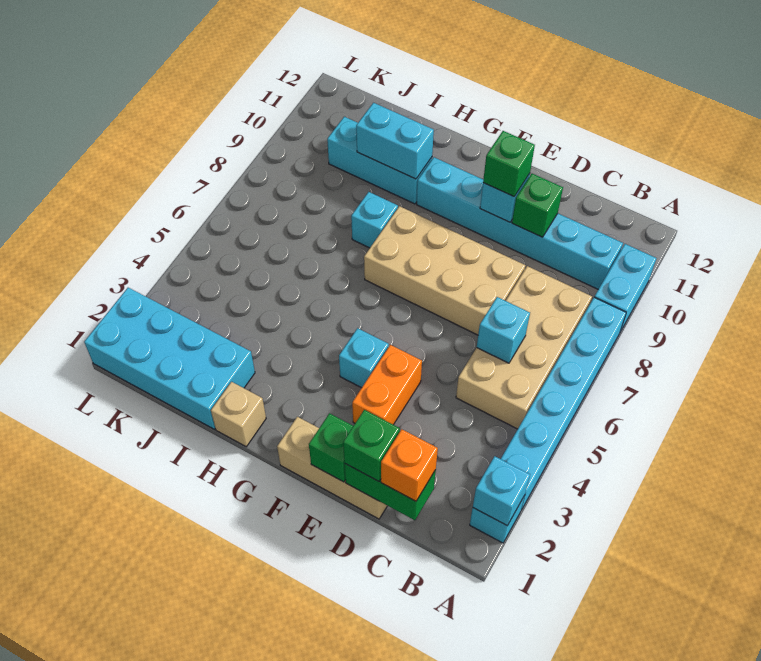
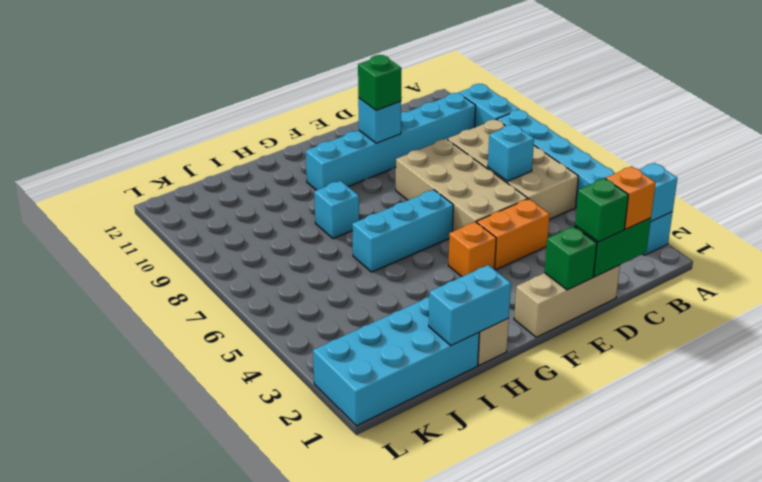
tan brick D7:G8 level 1 -> tan brick D5:E8 level 1
green brick D10 level 2 -> none
orange brick E3:E4 level 1 -> orange brick D4:E4 level 1
cyan brick F4 level 1 -> orange brick F4 level 1
cyan brick H10:J10 level 1 -> cyan brick F6:H6 level 1
cyan brick H10:I10 level 2 -> cyan brick H1:I1 level 2

